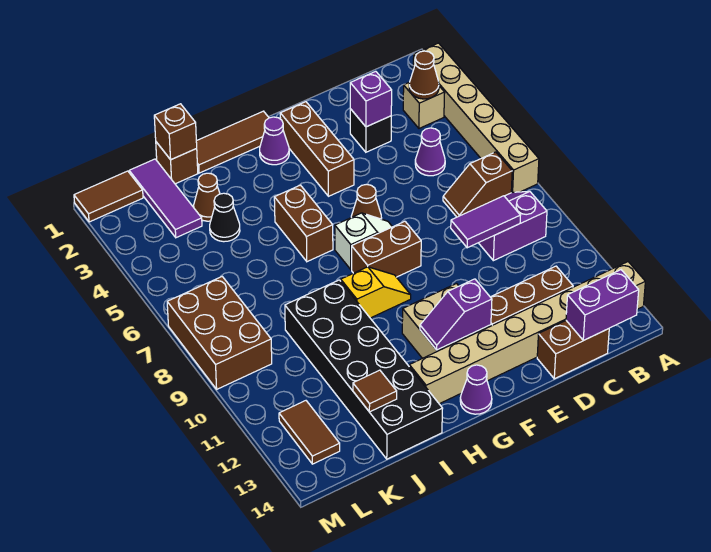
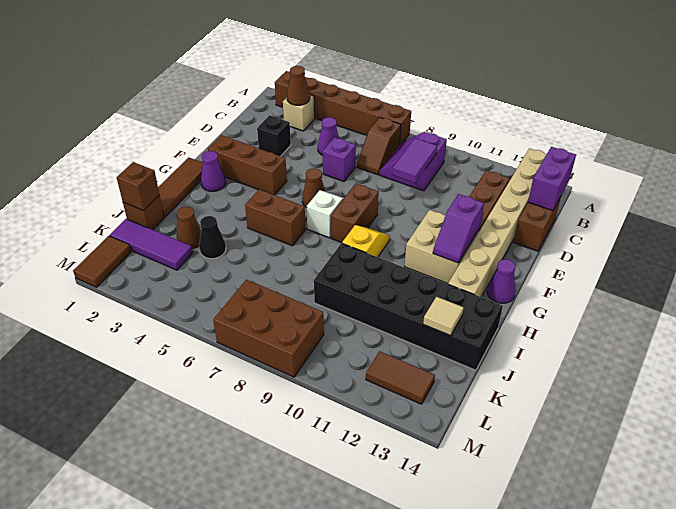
tan brick A2:A7 level 1 -> brown brick A2:A7 level 1
purple brick D3 level 2 -> purple brick D6 level 1
brown tile J13 level 2 -> tan tile J13 level 2

